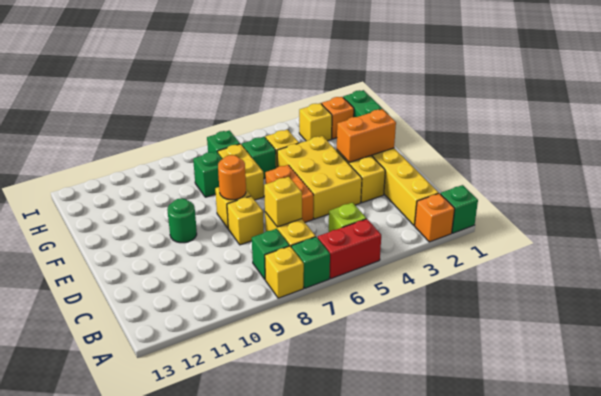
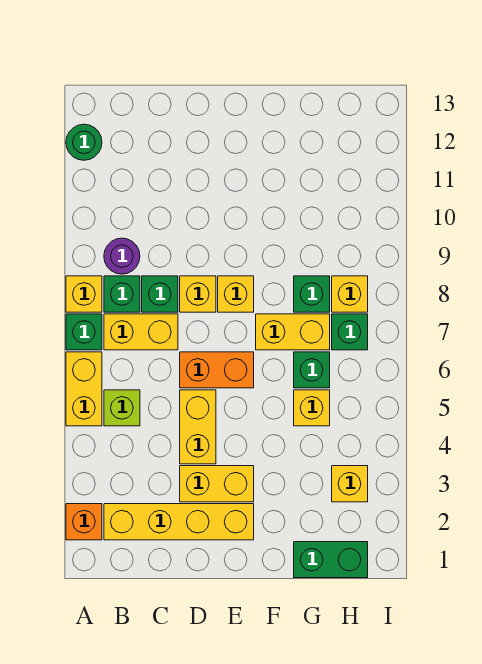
green brick A1 level 1 -> green brick C8 level 1
red brick A5:A6 level 1 -> yellow brick A5:A6 level 1
none -> purple round brick B9 level 1
yellow brick C7 level 2 -> yellow brick H8 level 1
yellow brick D4:F5 level 1 -> yellow brick D4:D5 level 1
orange brick E2:E3 level 2 -> none
orange round brick E8 level 2 -> none
green round brick E10 level 1 -> green round brick A12 level 1
orange brick H2 level 1 -> none

